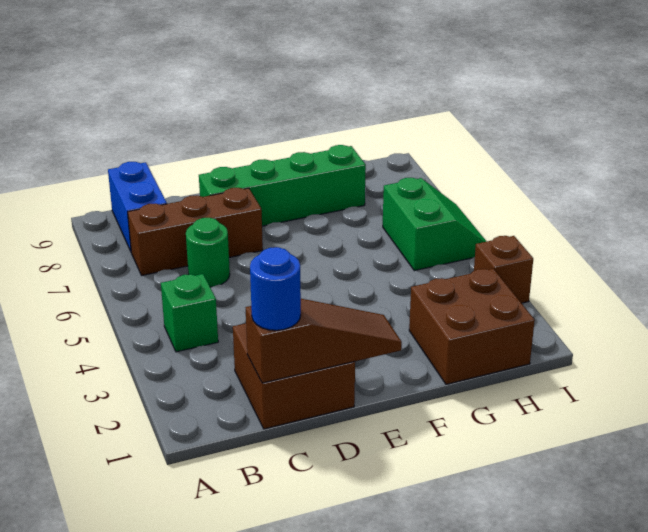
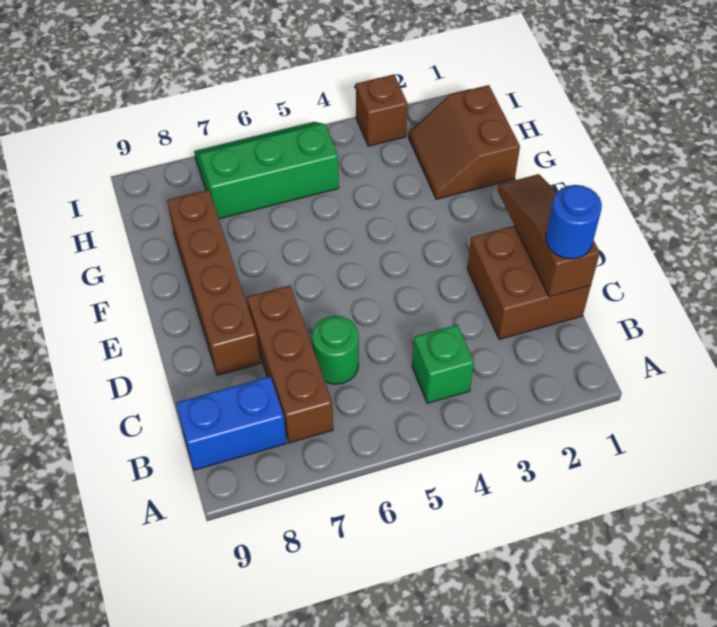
green brick D8:G8 level 1 -> brown brick D8:G8 level 1
brown brick G1:H2 level 1 -> brown slope G1:H2 level 1 top 1
green slope H5:I6 level 1 top H -> green slope H5:I7 level 1 top H

